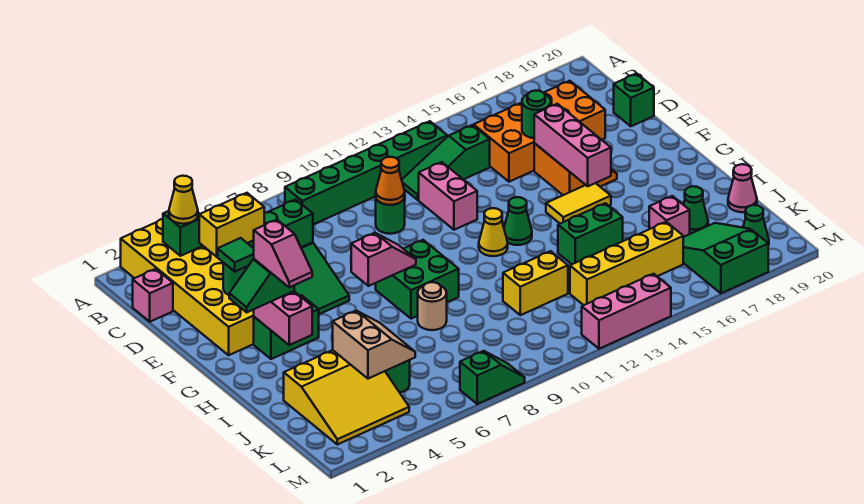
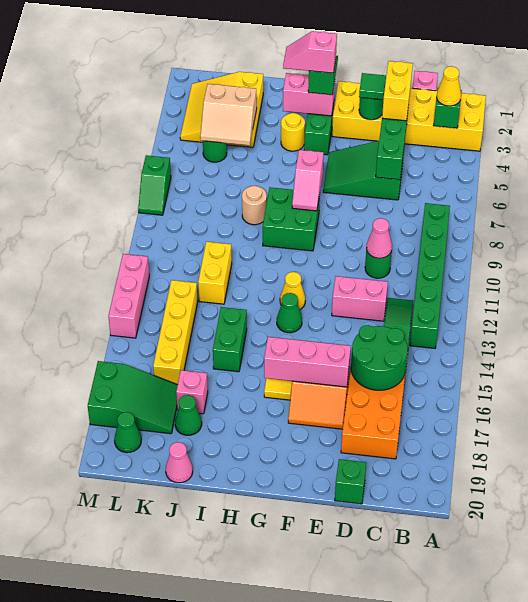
orange cone D10 level 2 -> pink cone D10 level 2
green round brick D16 level 2 -> green round brick C15:D16 level 2
none -> yellow round brick H4 level 1

